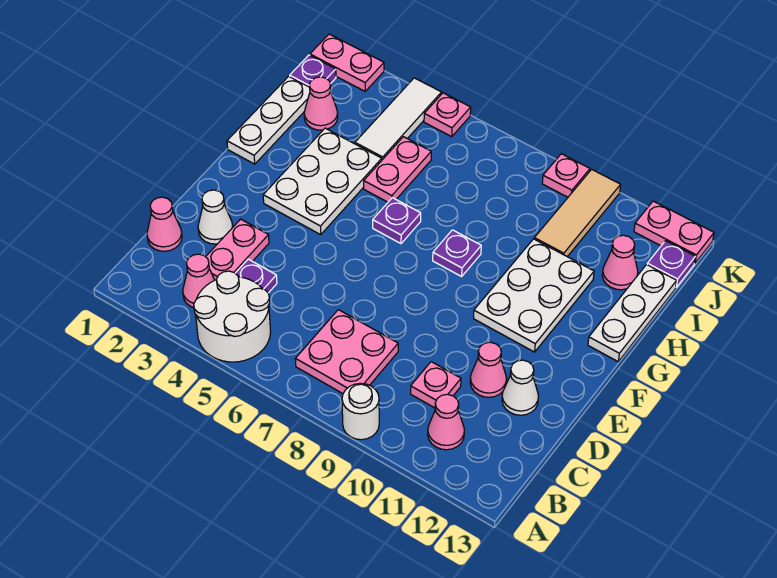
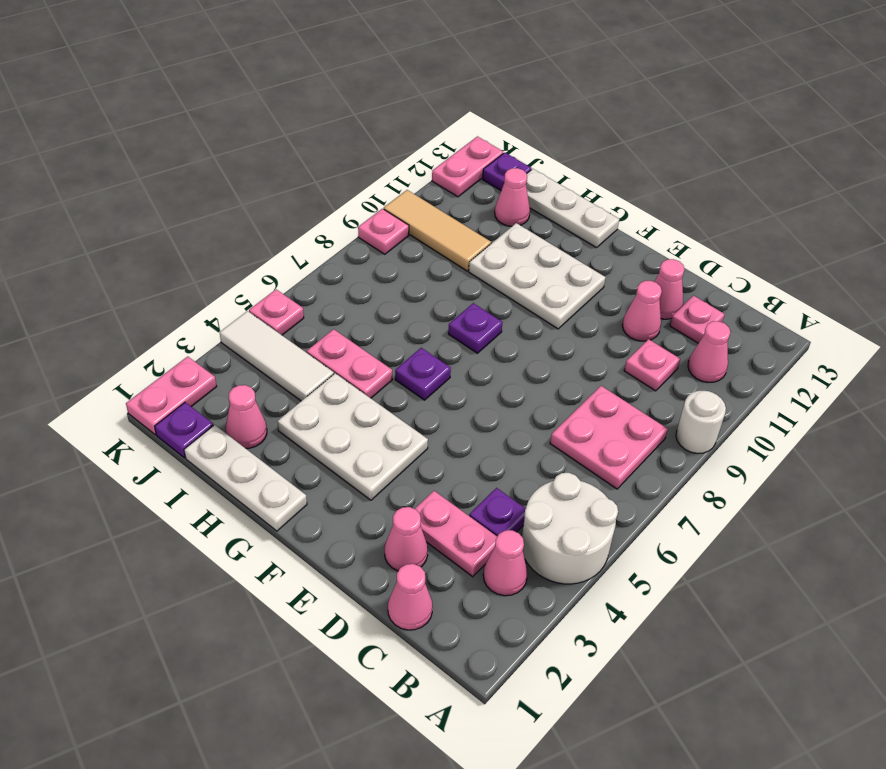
none -> pink plate C12 level 1
white cone D2 level 1 -> pink cone D2 level 1
white cone D12 level 1 -> pink cone D12 level 1

